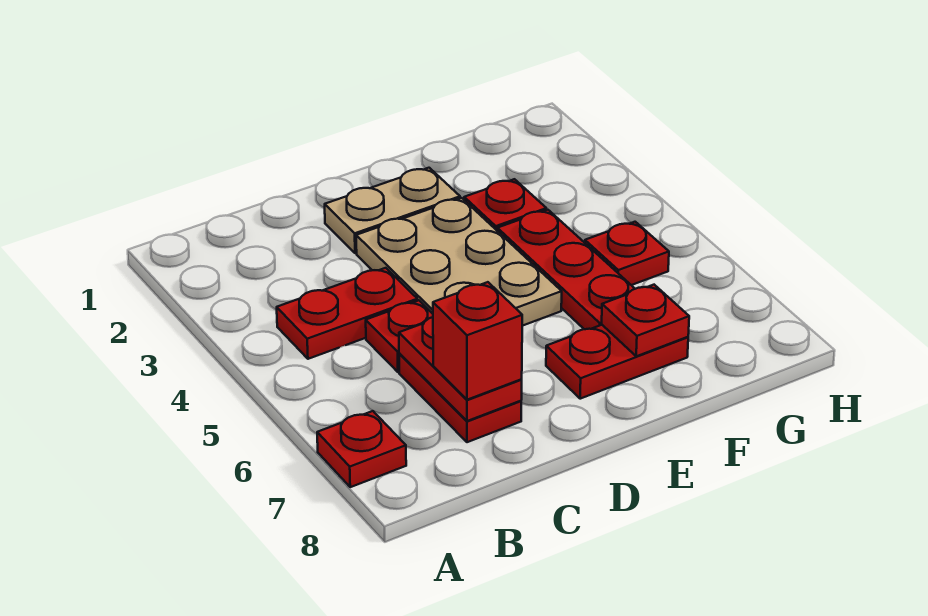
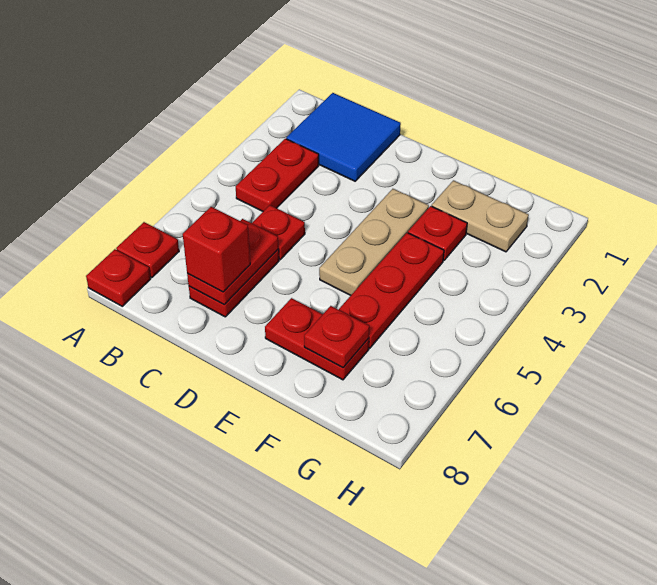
none -> blue tile B1:C2 level 1
red plate B4:C4 level 1 -> red plate B3:B4 level 1
tan plate D2:E2 level 1 -> tan plate F2:G2 level 1
tan plate D3:E5 level 1 -> tan plate E3:E5 level 1
red plate G5 level 1 -> red plate A8 level 1

